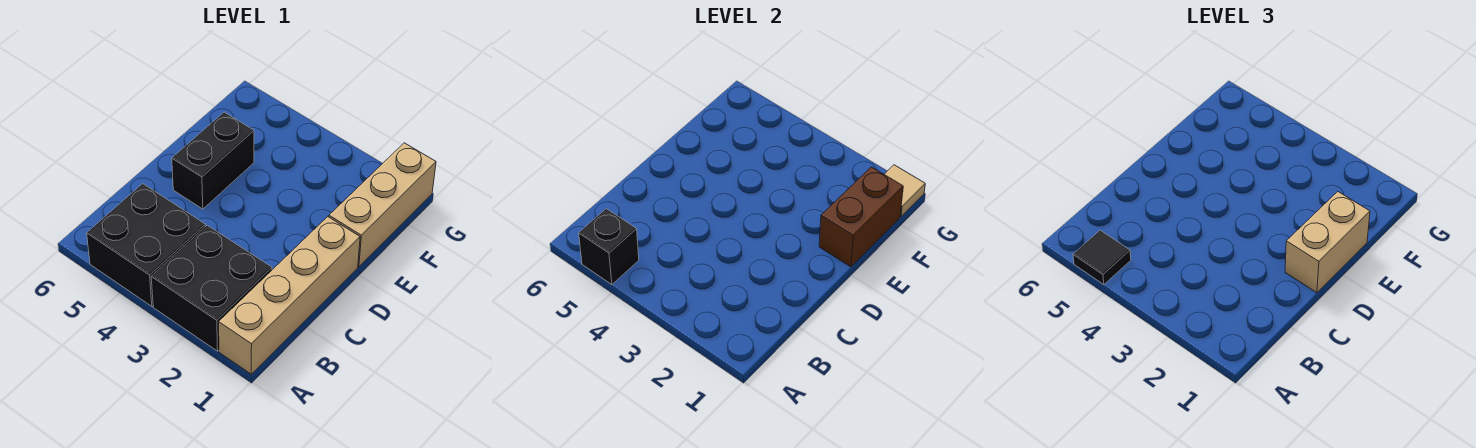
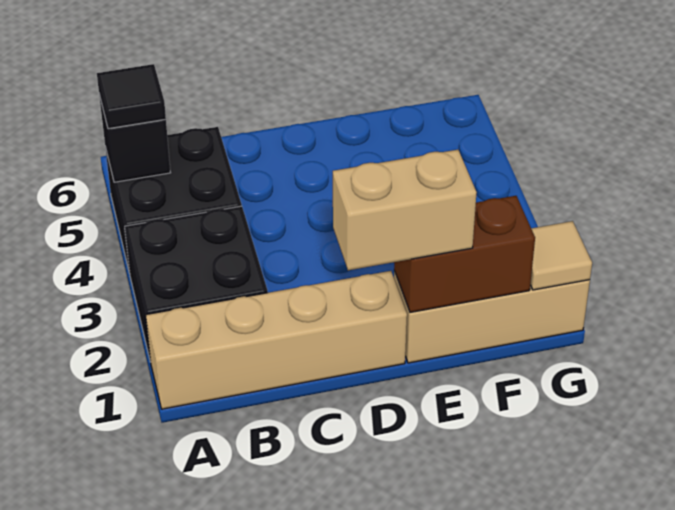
black brick D5:E5 level 1 -> none

